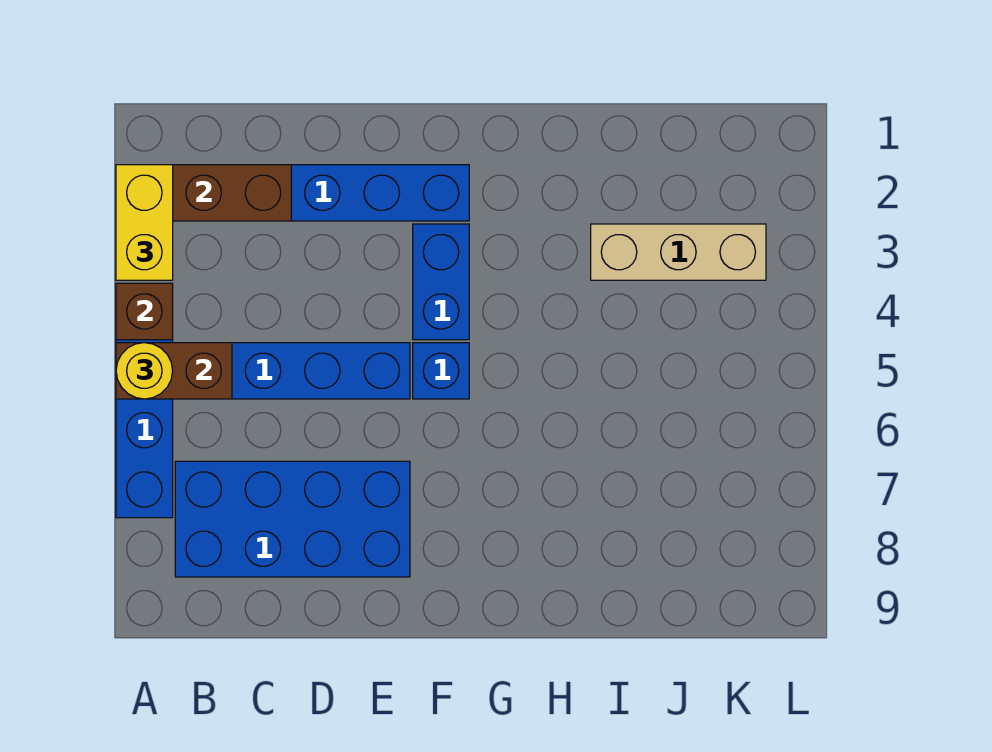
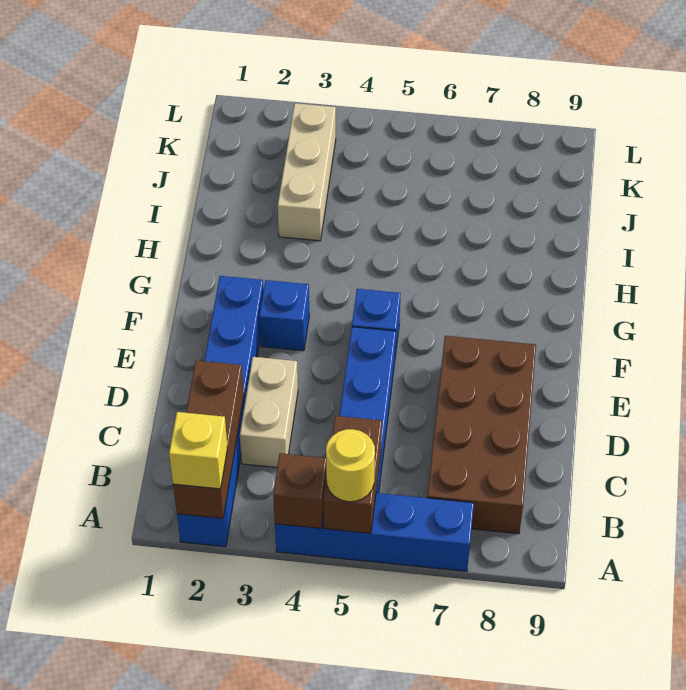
yellow brick A2:A3 level 3 -> yellow brick A2 level 3
blue brick B7:E8 level 1 -> brown brick B7:E8 level 1
none -> tan brick C3:D3 level 1
blue brick F3:F4 level 1 -> blue brick F3 level 1

